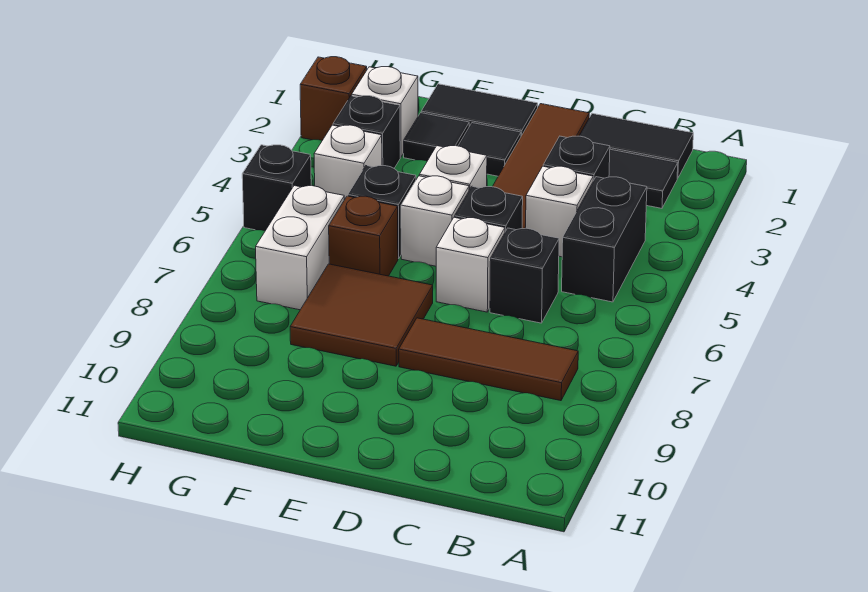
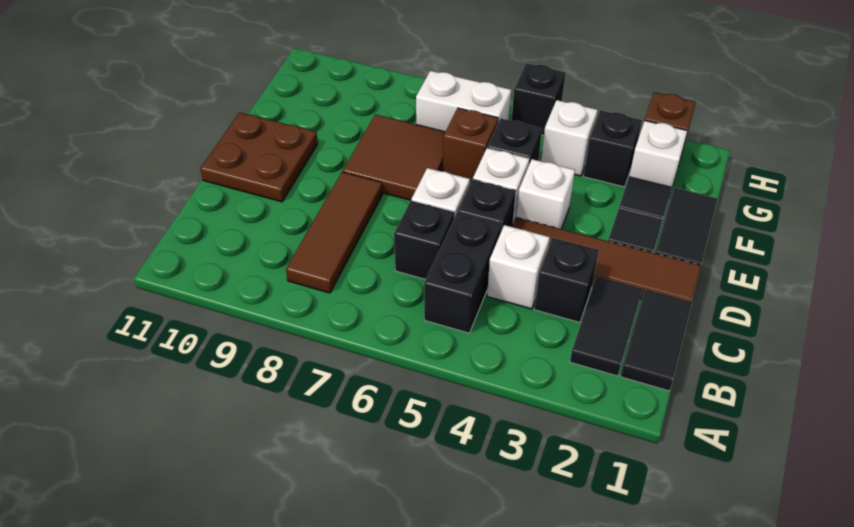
black brick B4:B5 level 1 -> black brick B5:C5 level 1
none -> brown plate D10:E11 level 1

